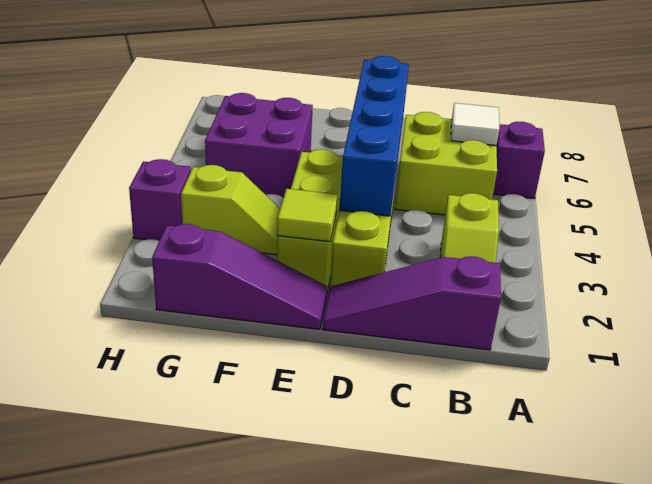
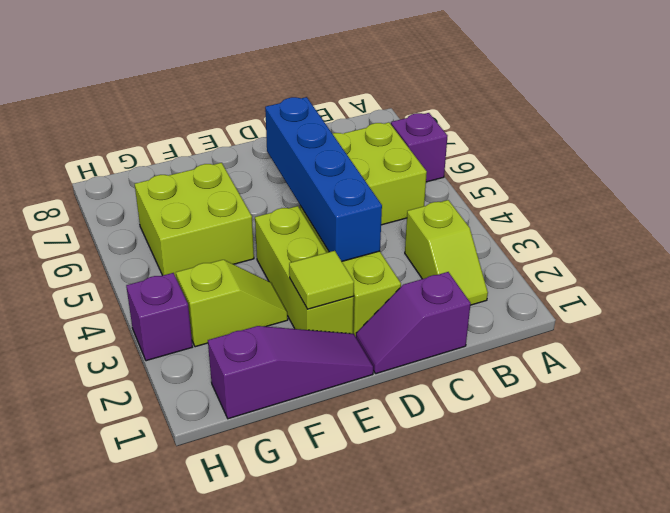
purple slope B1:D1 level 1 top B -> purple slope C1:D1 level 1 top C
white tile B6 level 2 -> none
purple brick F5:G6 level 1 -> lime brick F5:G6 level 1

